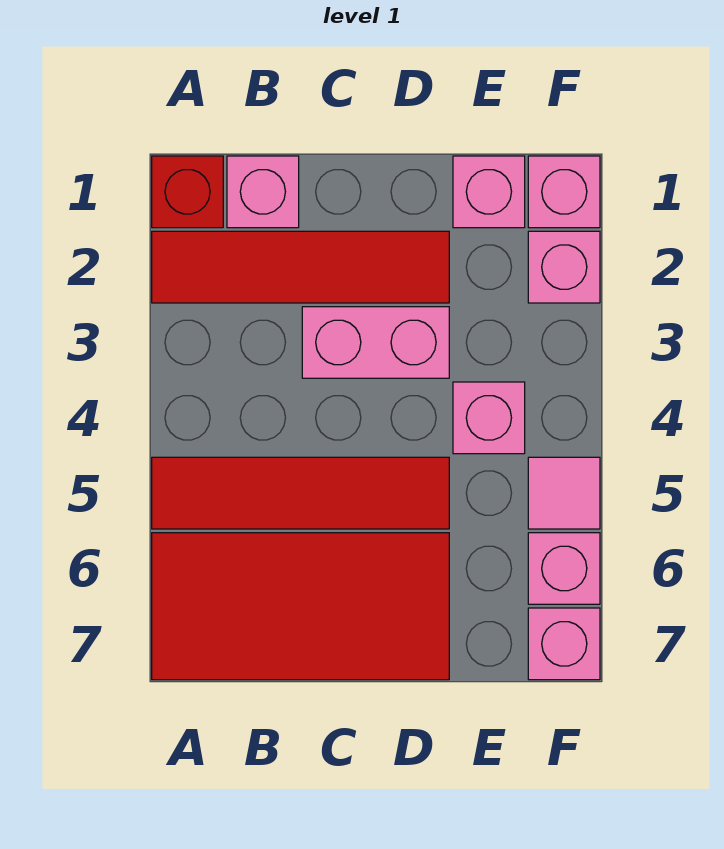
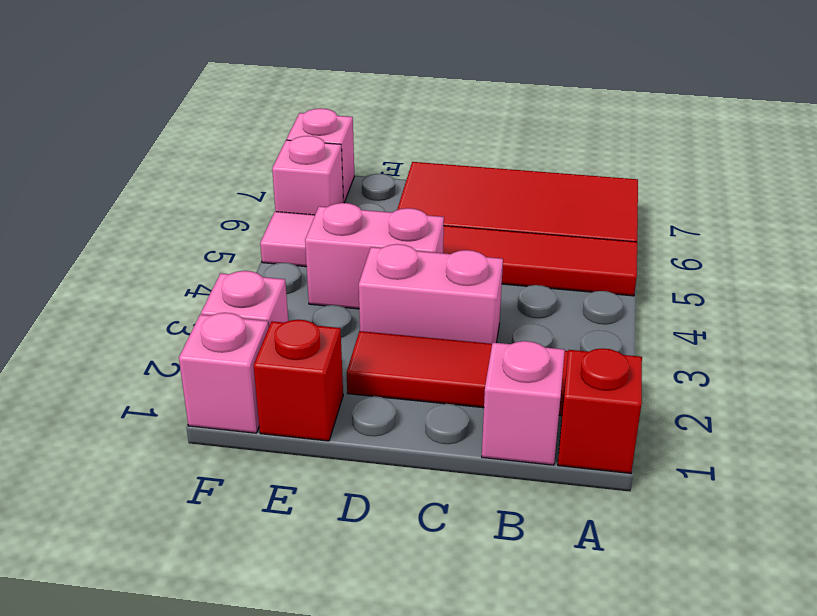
pink brick E1 level 1 -> red brick E1 level 1
pink brick E4 level 1 -> pink brick D4:E4 level 1

